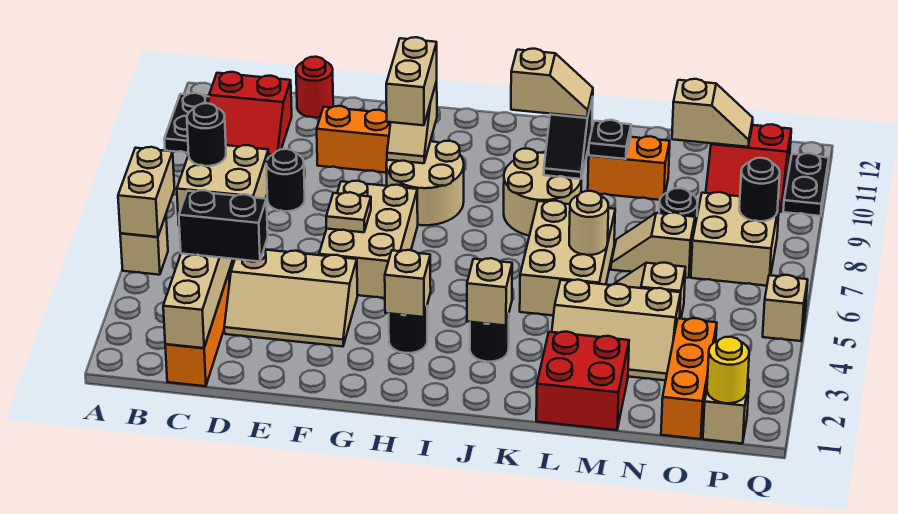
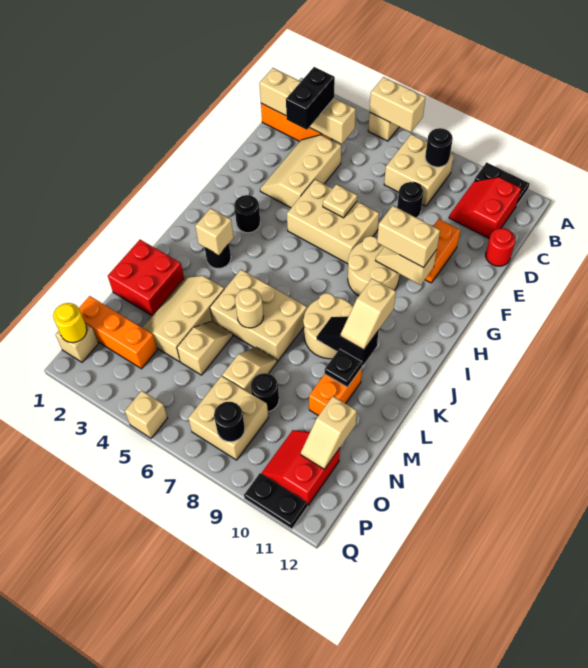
tan brick H3 level 2 -> none

